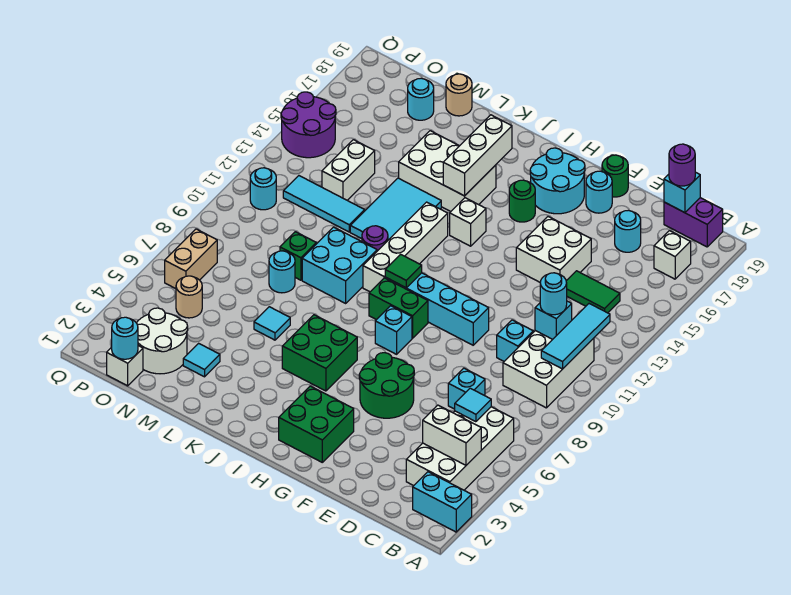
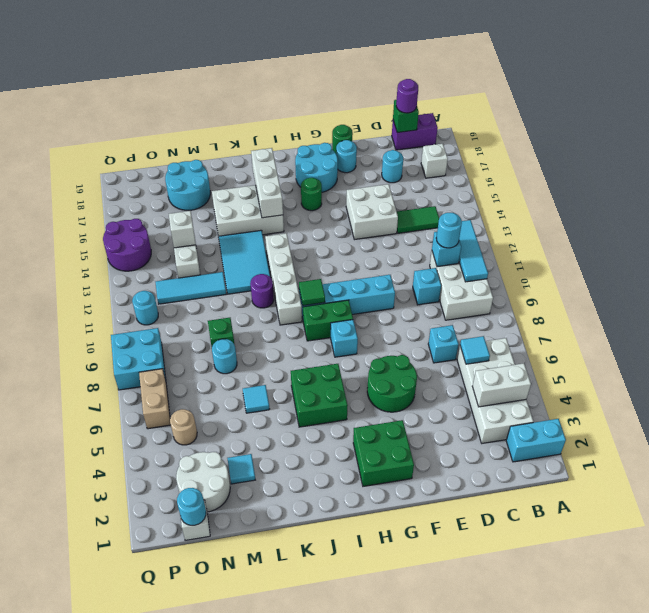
cyan brick C19 level 2 -> green brick C19 level 2
white brick I14 level 1 -> white brick N14 level 2
cyan brick K9:L10 level 1 -> cyan brick P8:Q9 level 1
tan round brick M19 level 1 -> none
cyan round brick N18 level 1 -> cyan round brick M17:N18 level 1

